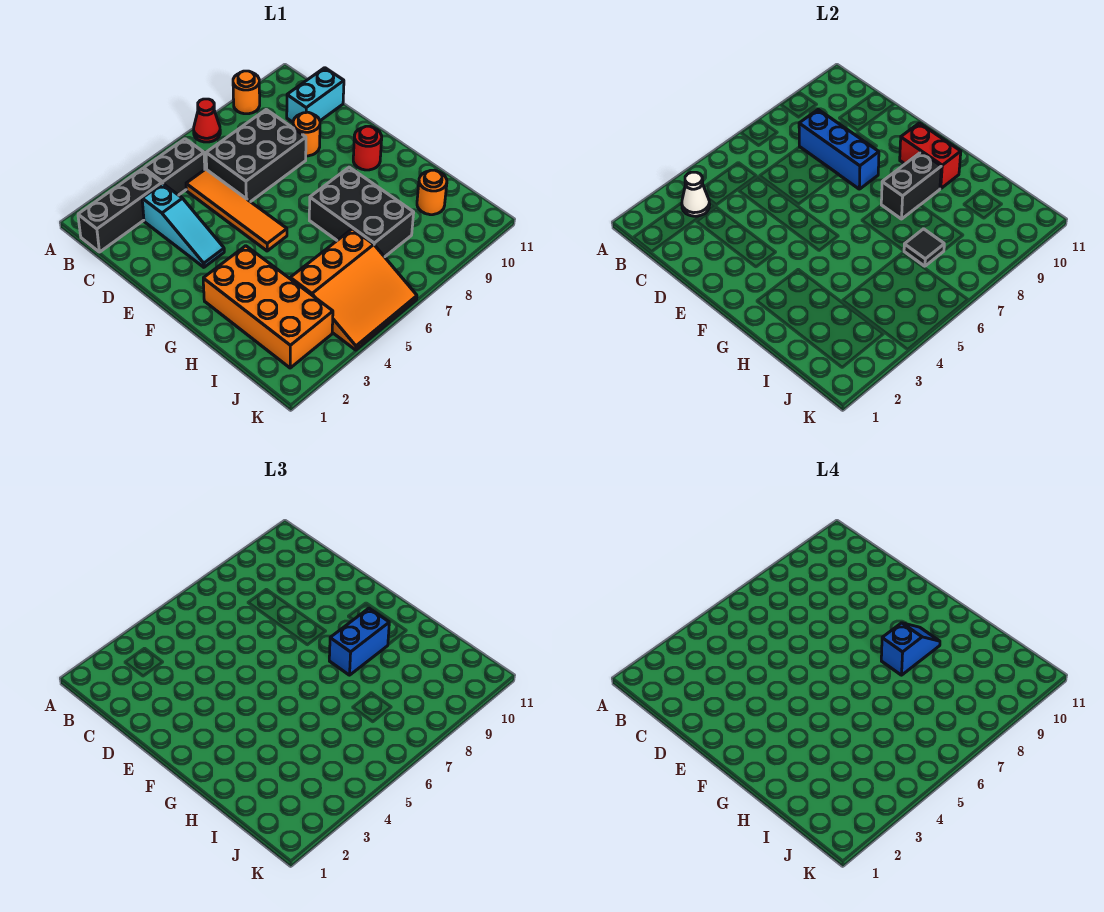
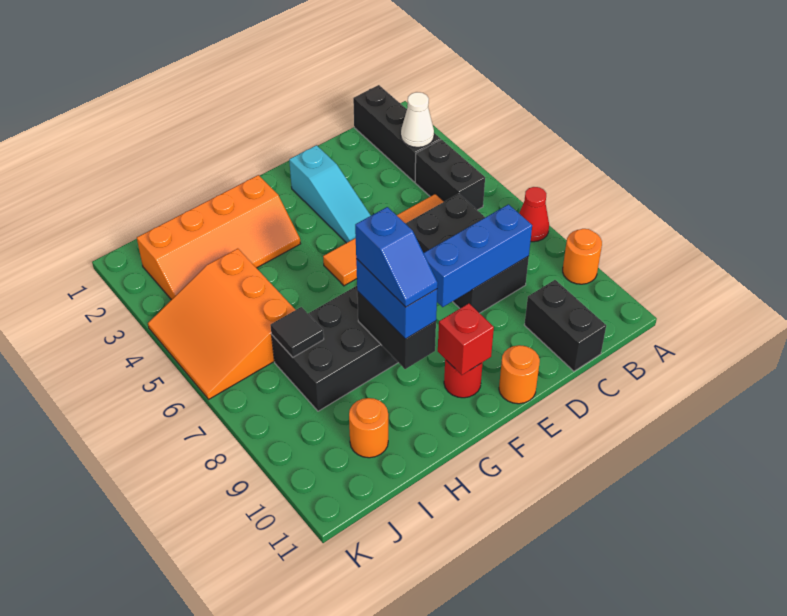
cyan slope C3:E3 level 1 top C -> cyan slope E2:E4 level 1 top 2
cyan brick C10:C11 level 1 -> black brick C10:C11 level 1
orange round brick D9 level 1 -> orange round brick E11 level 1
red brick F10:G10 level 2 -> red brick F10 level 2
orange brick G2:J3 level 1 -> orange slope G2:J3 level 1 top 2

